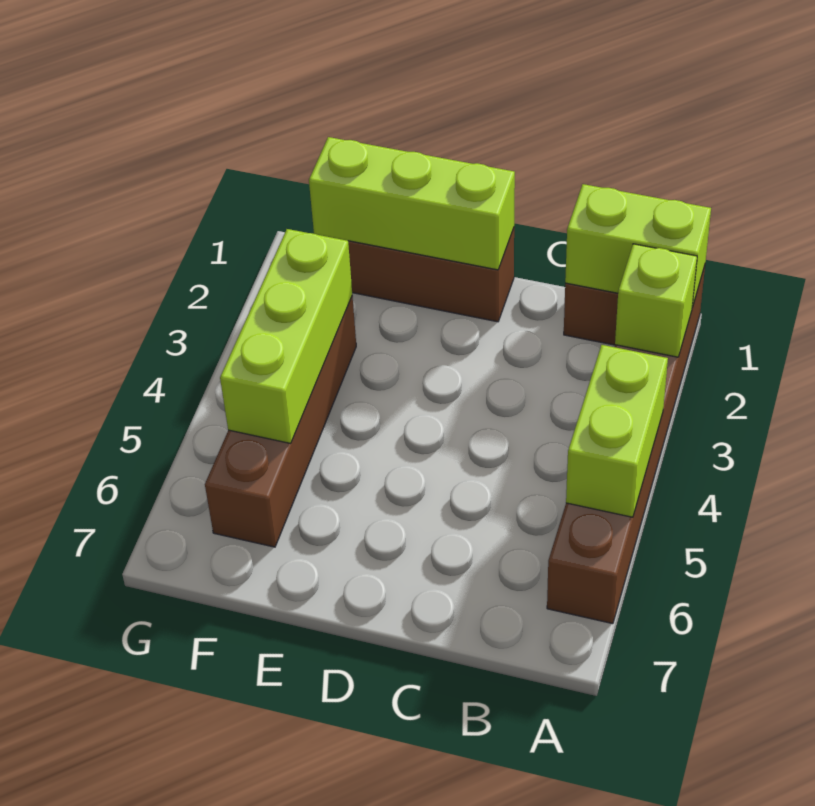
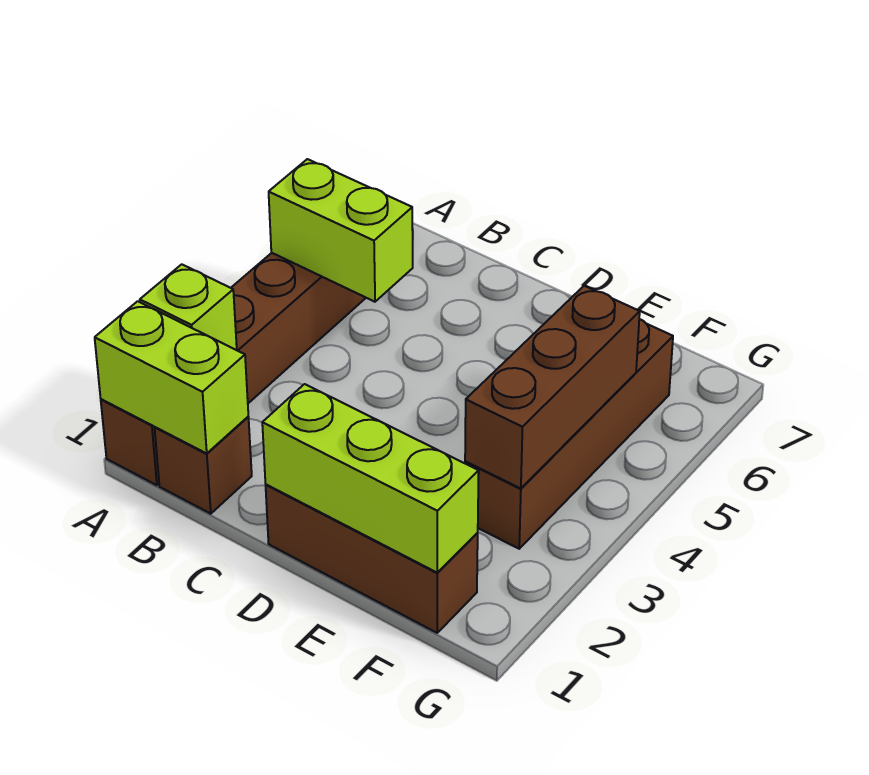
lime brick A4:A5 level 2 -> lime brick A5:B5 level 2
lime brick F3:F5 level 2 -> brown brick F3:F5 level 2

